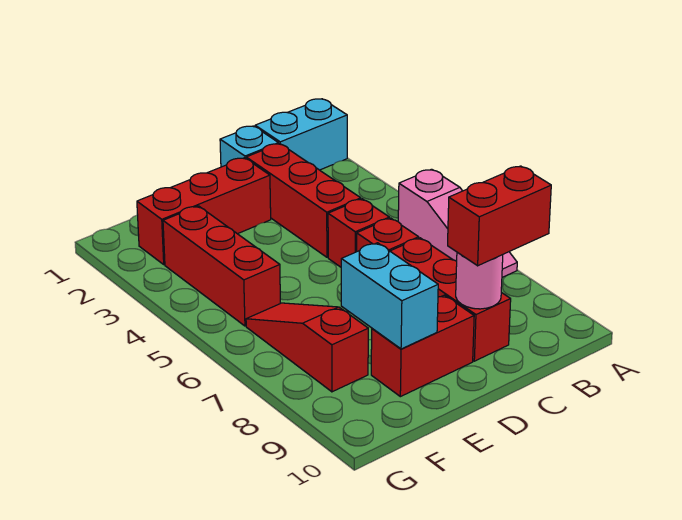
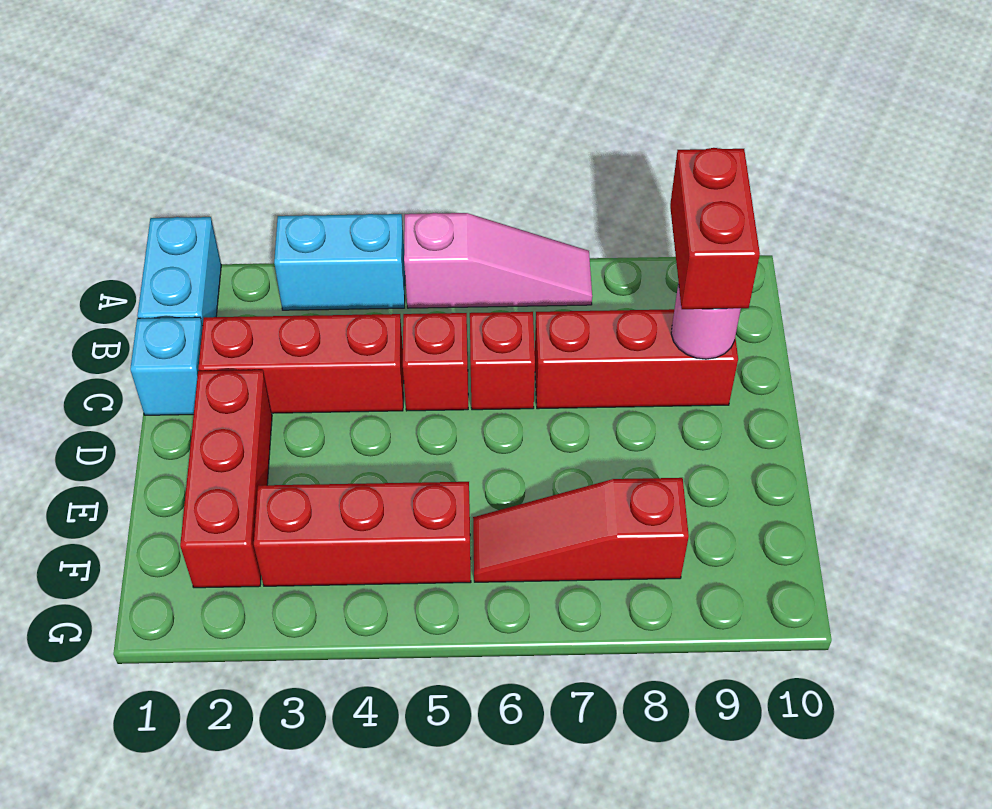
red brick D9:E9 level 1 -> none
cyan brick E8:E9 level 2 -> cyan brick A3:A4 level 1

